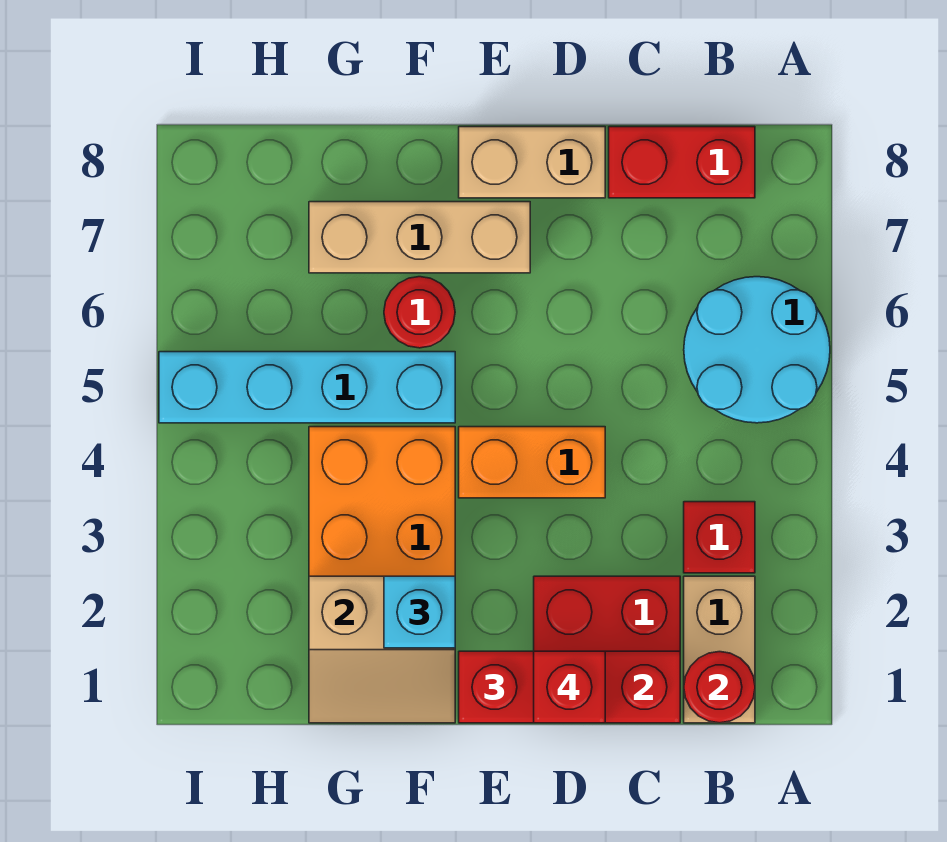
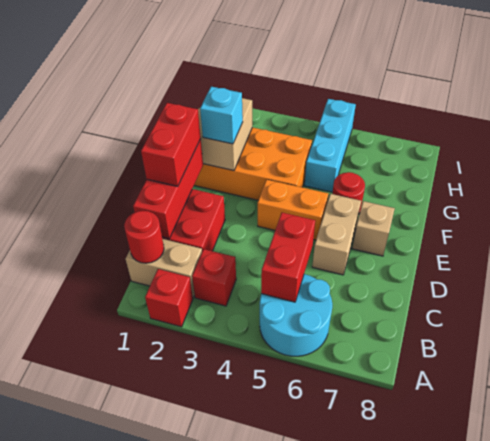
red brick B8:C8 level 1 -> red brick B5:C5 level 2
red brick D1 level 4 -> red brick A2 level 1
orange brick D4:E4 level 1 -> orange brick E4:E5 level 1
tan brick D8:E8 level 1 -> tan brick D6:E6 level 1
tan brick E7:G7 level 1 -> tan brick E7 level 1
cyan brick F5:I5 level 1 -> cyan brick G5:I5 level 1

